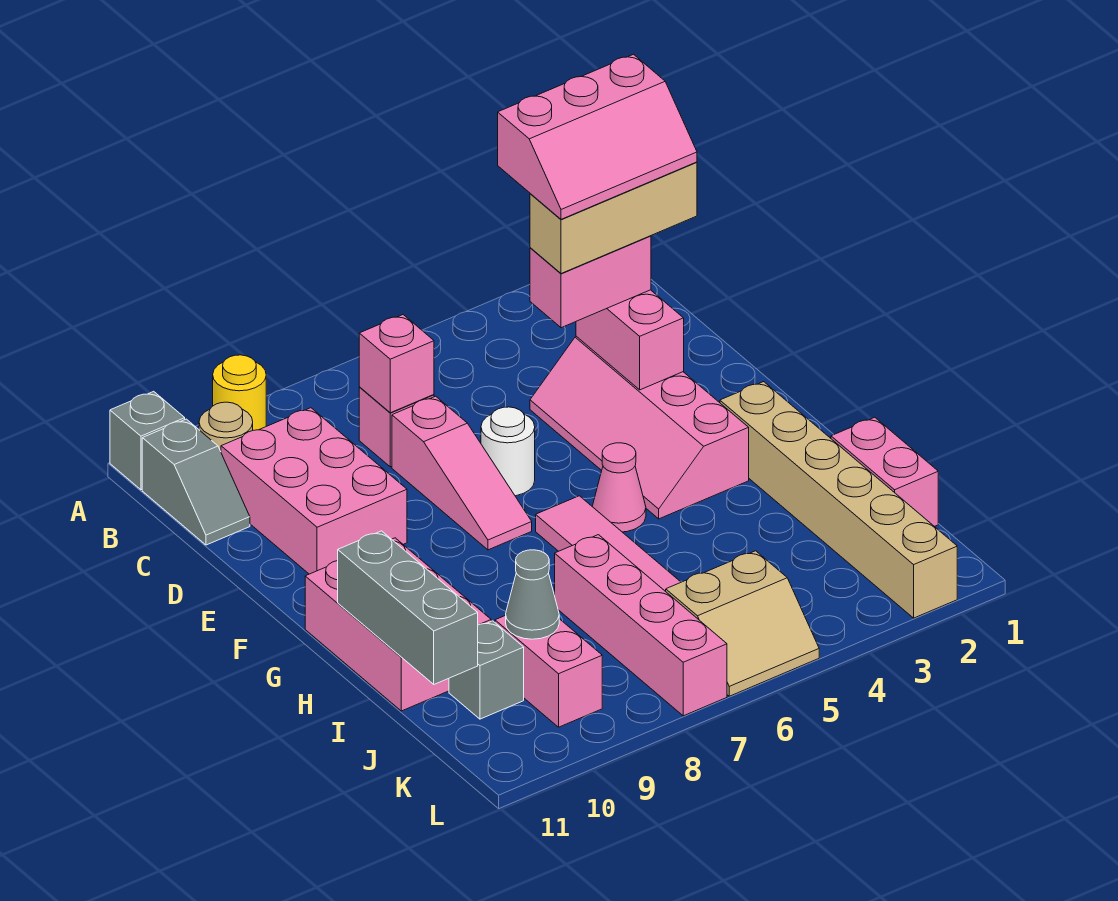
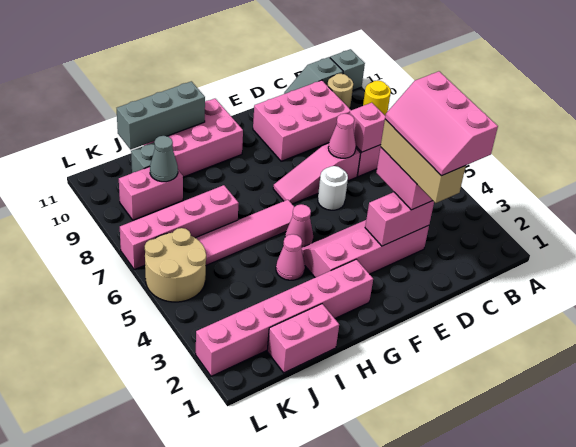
none -> pink cone D7 level 2
tan brick G2:L2 level 1 -> pink brick G2:L2 level 1
none -> pink cone H4 level 1
tan slope K5:L6 level 1 top K -> tan round brick K5:L6 level 1

